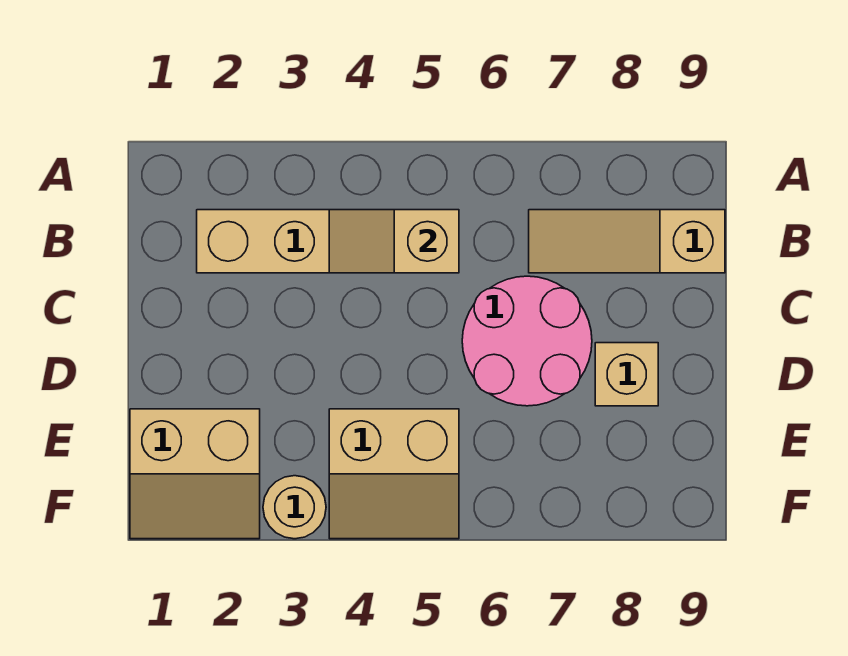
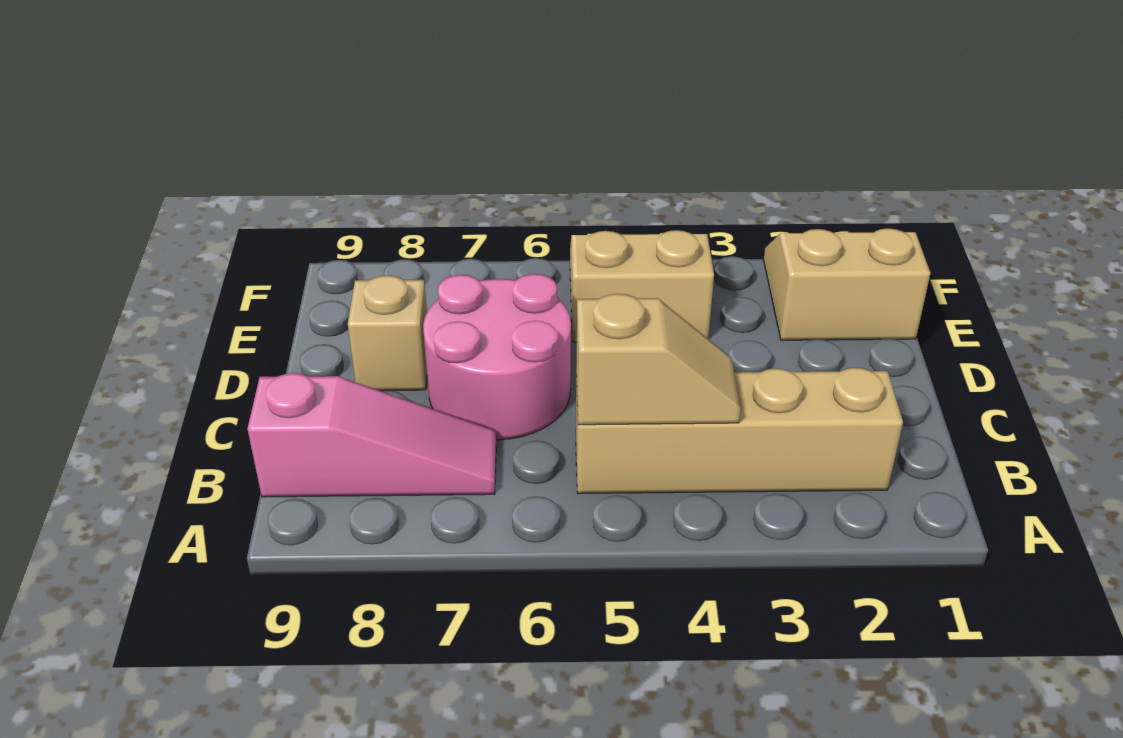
tan slope B7:B9 level 1 top 9 -> pink slope B7:B9 level 1 top 9
tan round brick F3 level 1 -> none

